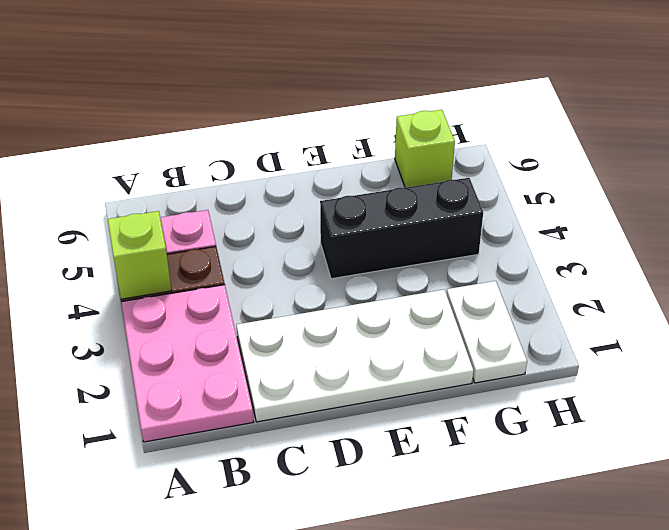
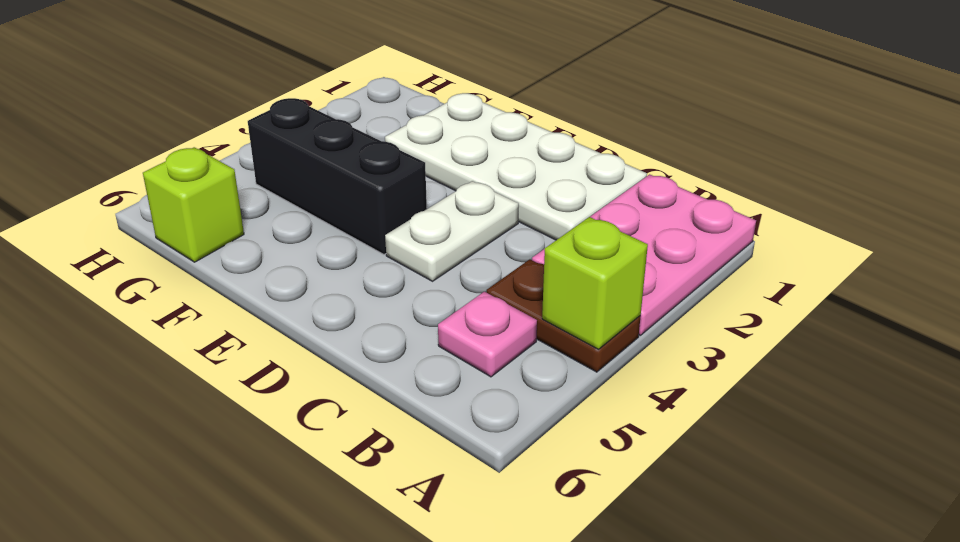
white plate G1:G2 level 1 -> white plate D3:D4 level 1

